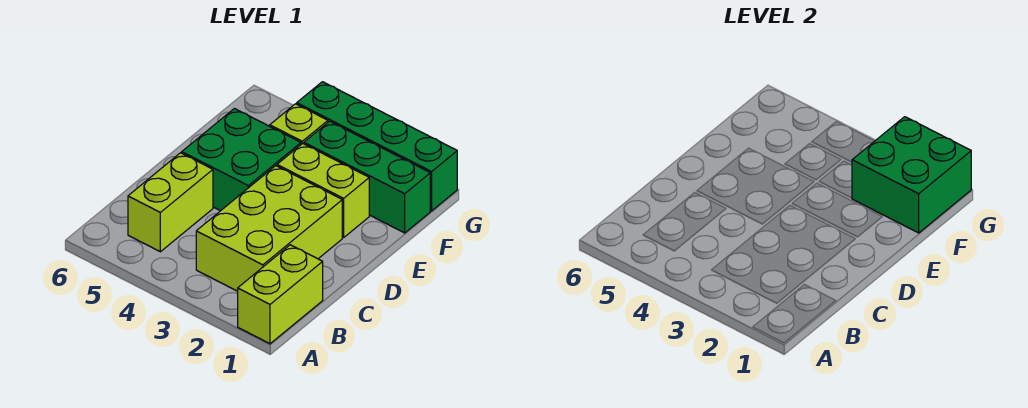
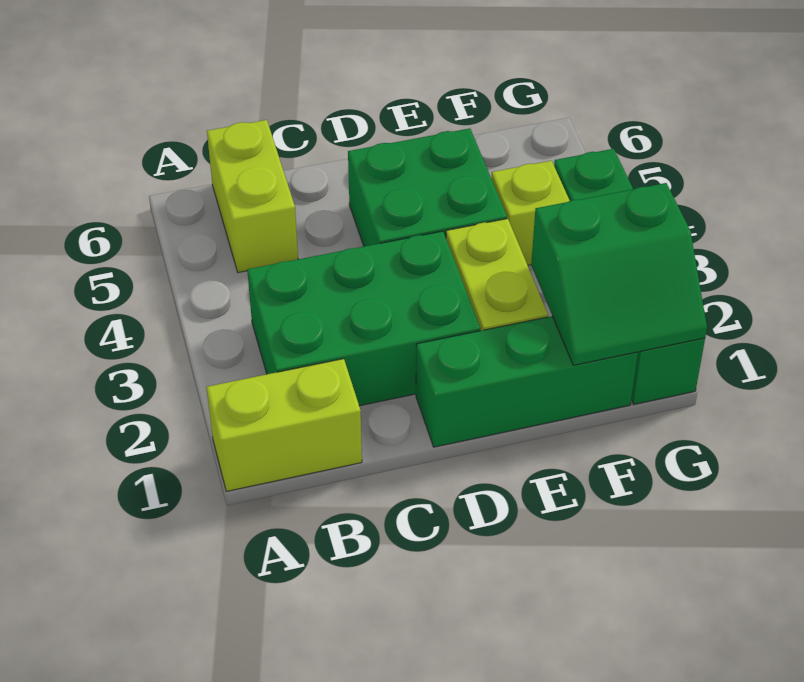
lime brick B2:D3 level 1 -> green brick B2:D3 level 1
lime brick B5:C5 level 1 -> lime brick B5:B6 level 1
green brick F1:F3 level 1 -> green brick D1:F1 level 1
green brick F1:G2 level 2 -> green slope F1:G2 level 2 top 2

